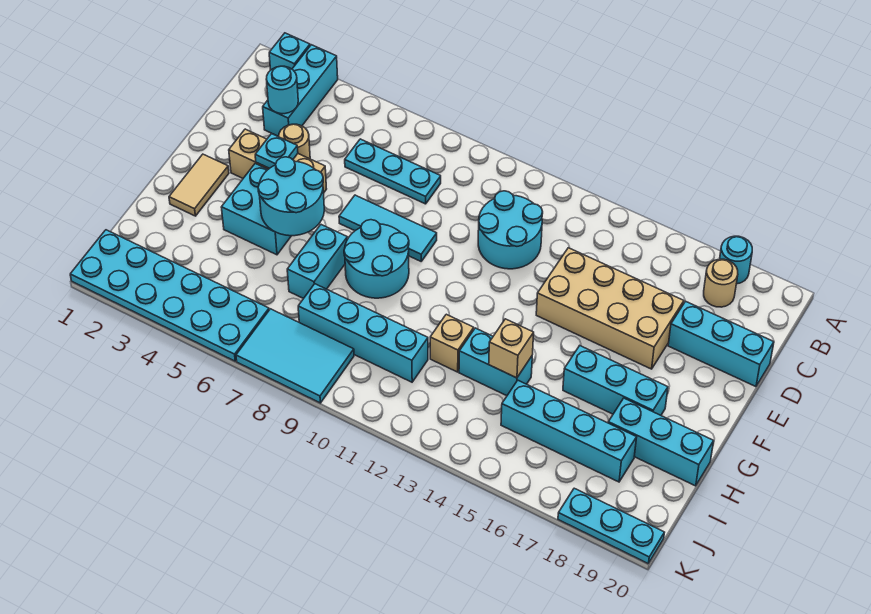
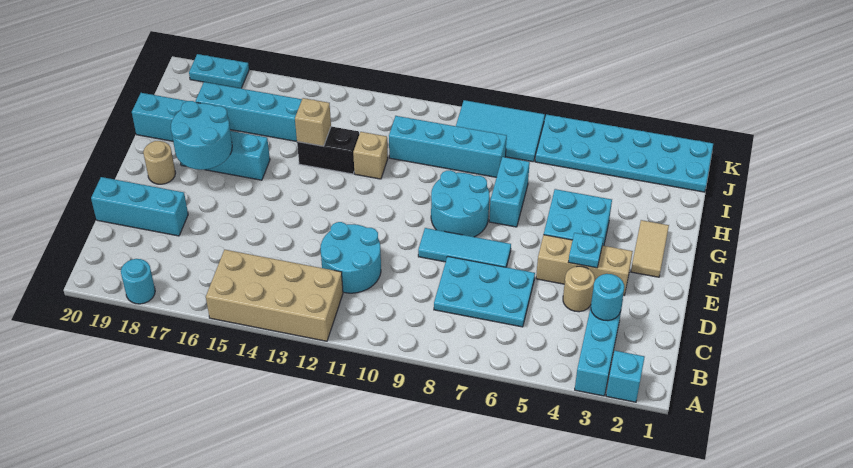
tan round brick B18 level 1 -> tan round brick F19 level 1
cyan plate C6:C8 level 1 -> cyan plate C6:D8 level 1
tan brick D14:E17 level 1 -> tan brick A12:B15 level 1
cyan round brick F5:G6 level 2 -> cyan round brick F17:G18 level 2
cyan brick H13:H14 level 1 -> black brick H13:H14 level 1
cyan plate K18:K20 level 1 -> cyan plate K18:K19 level 1

